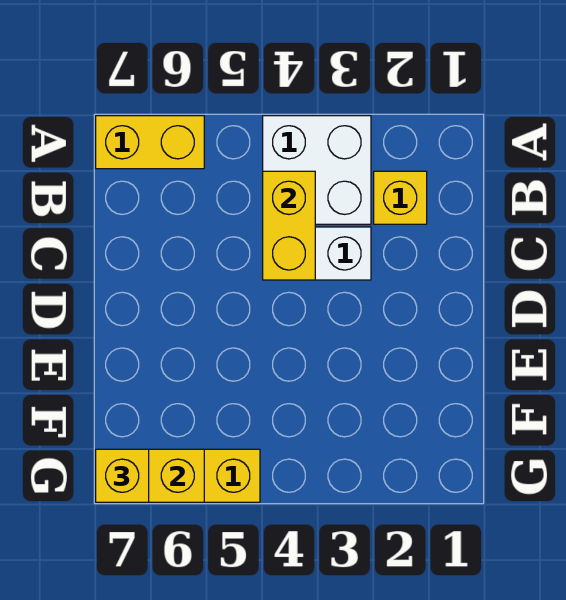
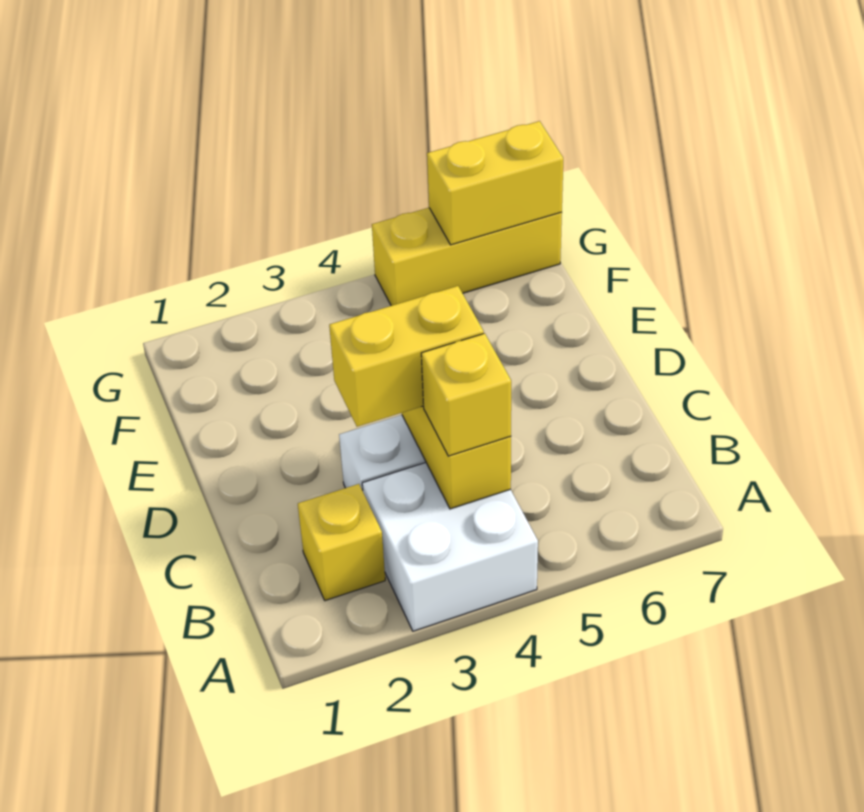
yellow brick A6:A7 level 1 -> yellow brick C3:C4 level 3
yellow brick G7 level 3 -> yellow brick B4 level 3

